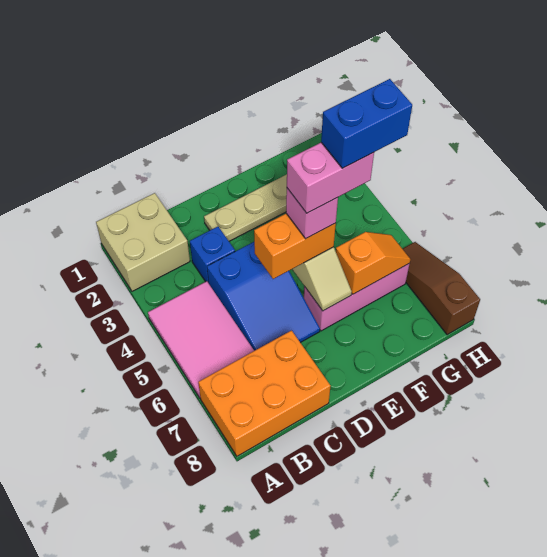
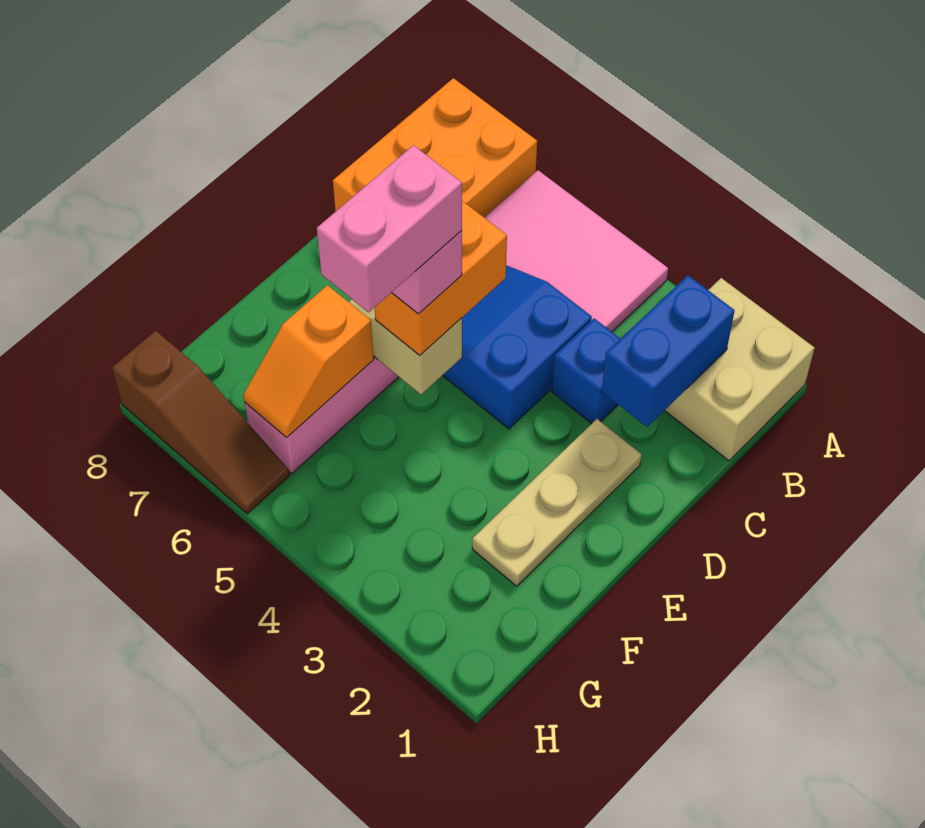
blue brick F5:G5 level 6 -> blue brick B2:C2 level 2

